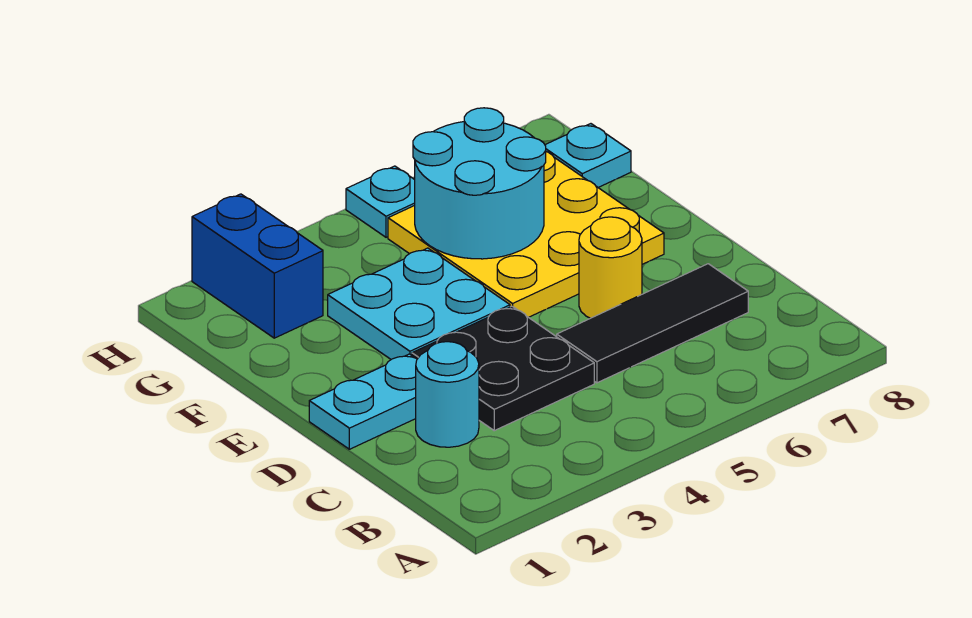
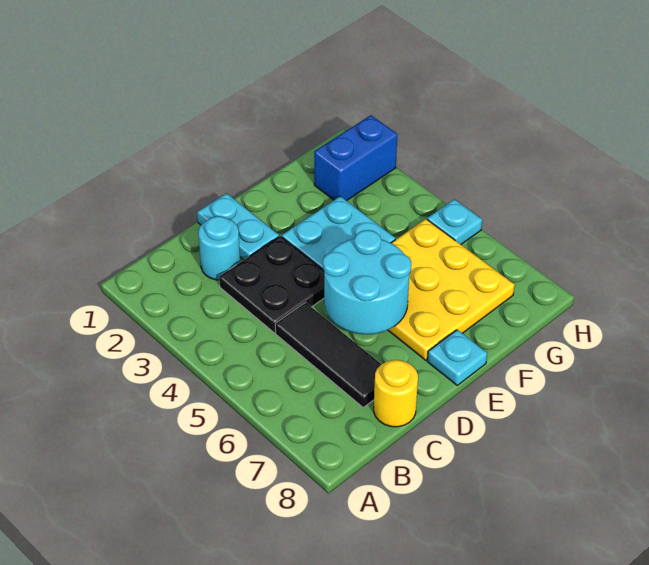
yellow round brick D6 level 1 -> yellow round brick C8 level 1
cyan round brick F5:G6 level 2 -> cyan round brick D5:E6 level 2
cyan plate G8 level 1 -> cyan plate E8 level 1

